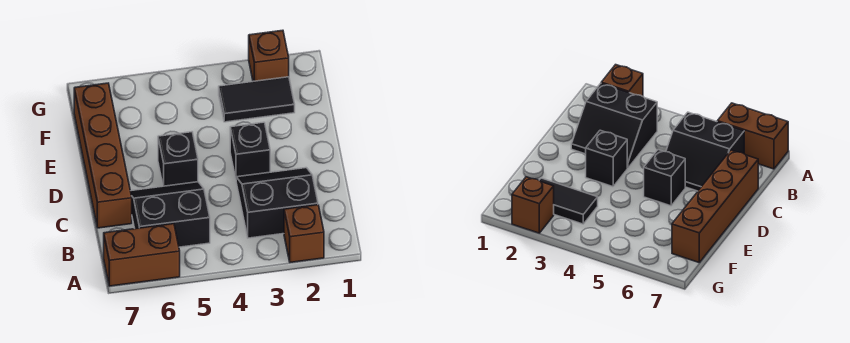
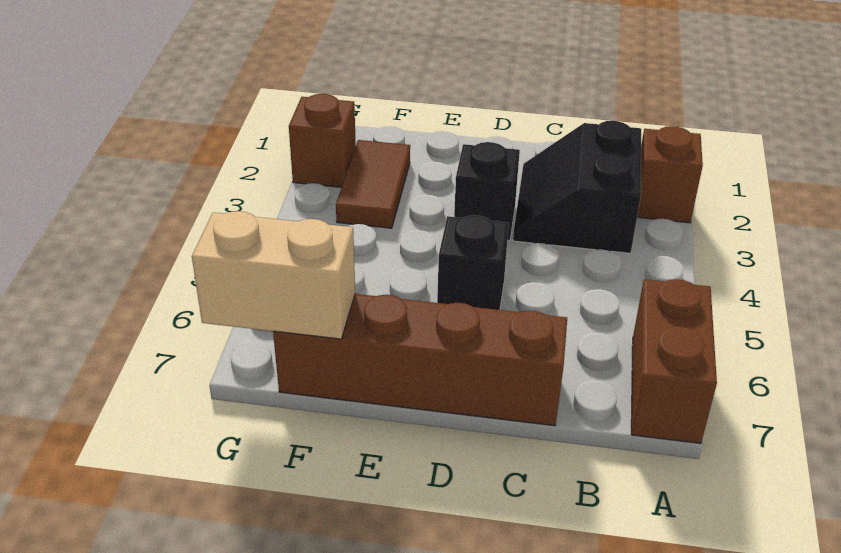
black slope B5:C6 level 1 top B -> none
black tile F2:F3 level 1 -> brown tile F2:F3 level 1
none -> tan brick F7:G7 level 2

